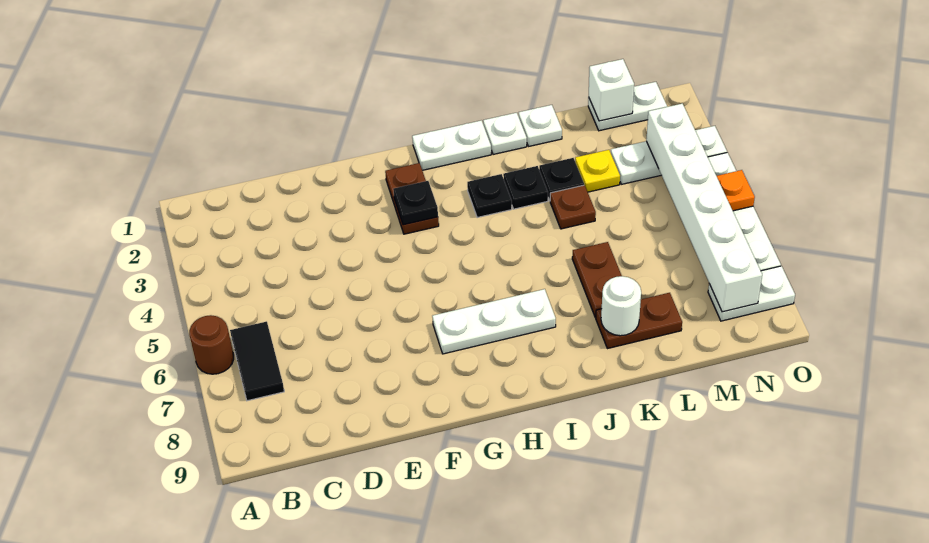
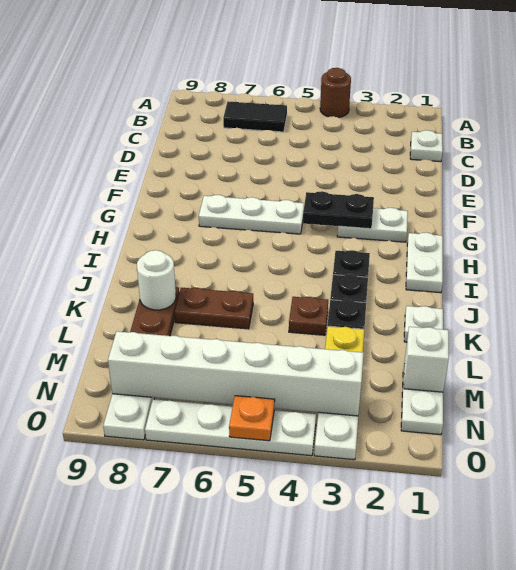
brown round brick A6 level 1 -> brown round brick A4 level 1
brown plate G2:G3 level 1 -> white plate G2:G3 level 1
black plate G3 level 2 -> black plate G3:G4 level 2
white plate G7:I7 level 1 -> white plate G5:G7 level 1
white plate J1 level 1 -> white plate C1 level 1

